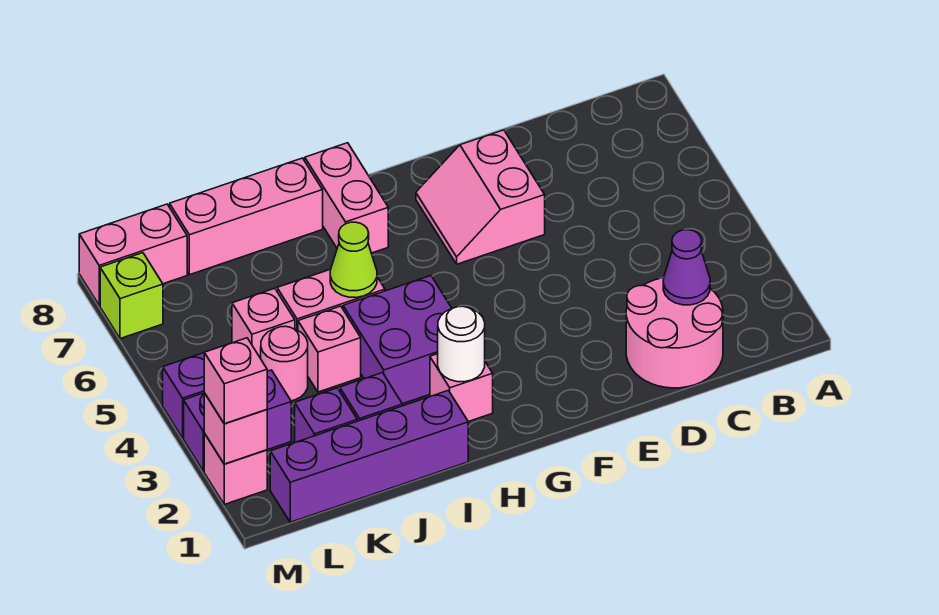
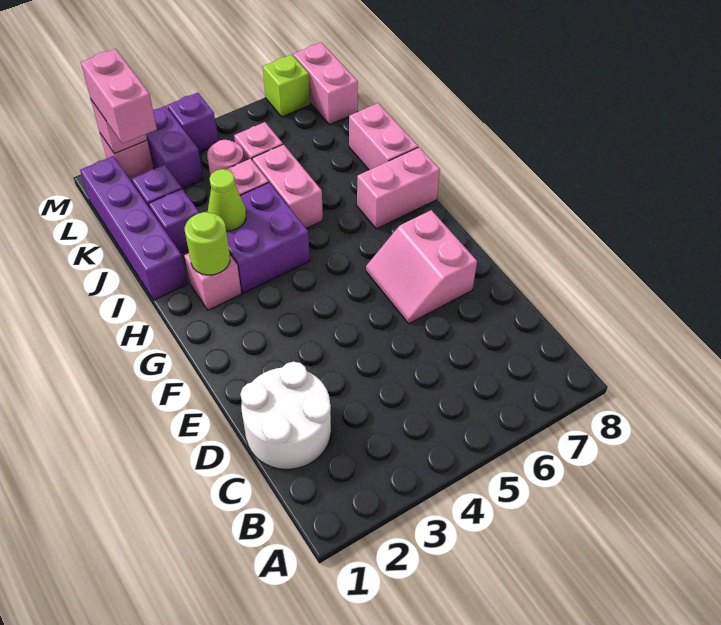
pink round brick C1:D2 level 1 -> white round brick C1:D2 level 1
purple cone C2 level 2 -> none
pink slope E6:F7 level 1 top E -> pink slope E6:F7 level 1 top 7
white round brick H2 level 2 -> lime round brick H2 level 2
lime cone I5 level 2 -> lime cone I3 level 2
pink brick I8:K8 level 1 -> pink brick I8:J8 level 1
pink brick M2 level 3 -> pink brick L2:M2 level 3

